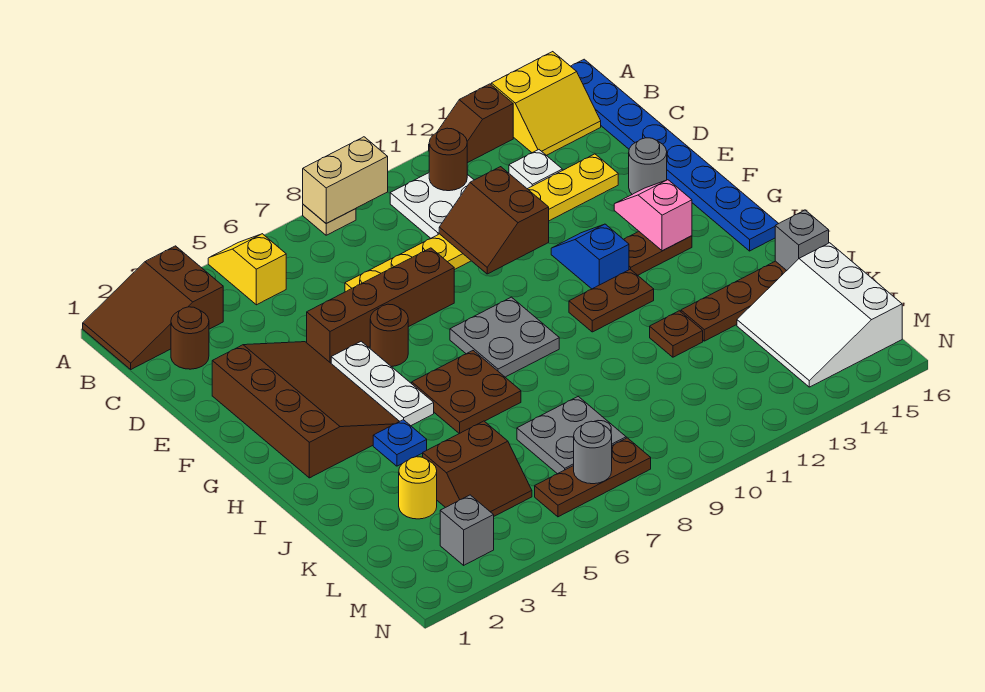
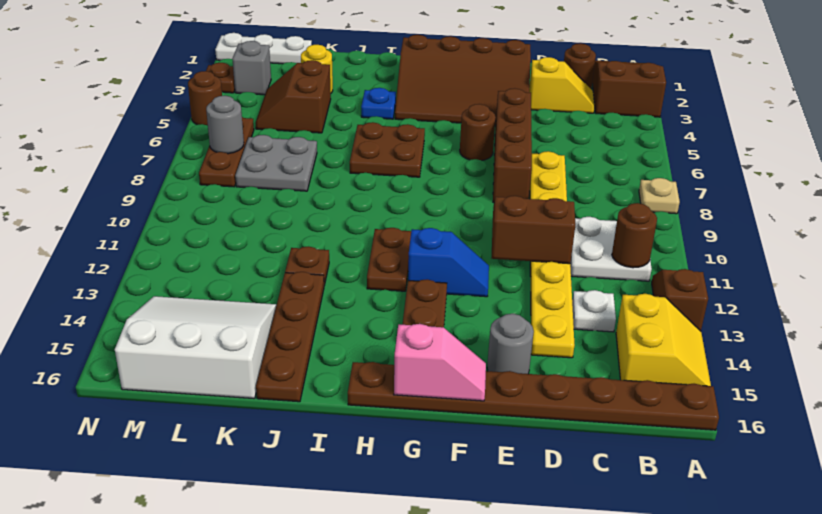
yellow slope A5:B5 level 1 top B -> yellow slope C3:D3 level 1 top D
tan brick A8:A9 level 2 -> none
yellow slope A14:B15 level 1 top A -> yellow slope A14:B15 level 1 top B
blue plate A16:H16 level 1 -> brown plate A16:H16 level 1
white plate F5:H5 level 1 -> white plate L1:N1 level 1
pink slope F14:G14 level 2 top G -> pink slope F16:G16 level 2 top G
grey plate G8:H9 level 1 -> none
grey brick J16 level 2 -> none
none -> brown plate N3 level 1
none -> brown round brick N5 level 1

